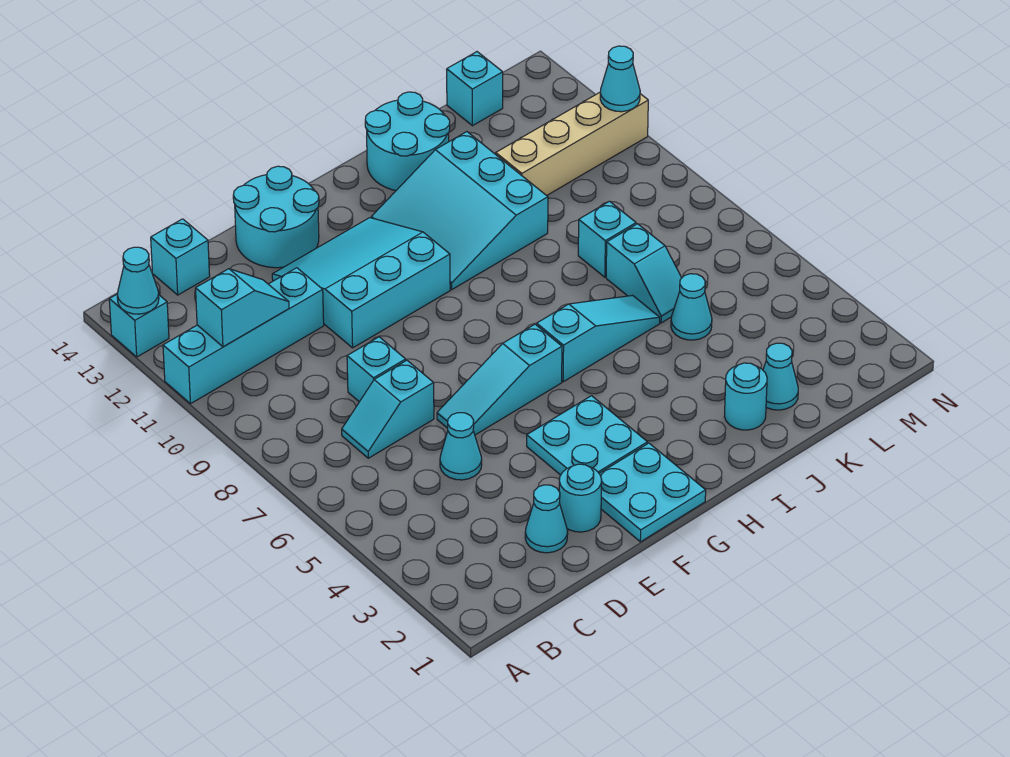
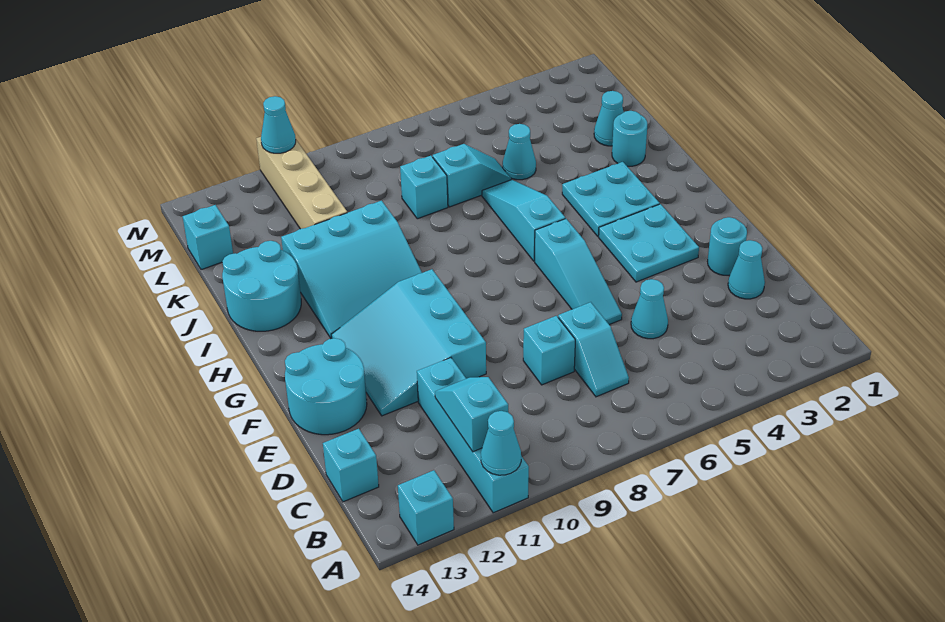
cyan cone A13 level 2 -> cyan cone A11 level 2
cyan plate F1:G2 level 1 -> cyan plate H3:I4 level 1

